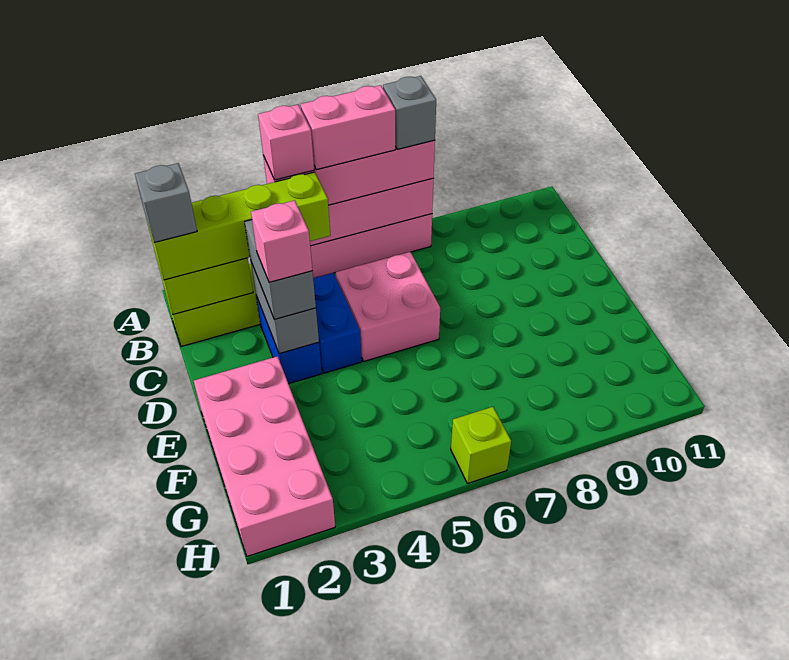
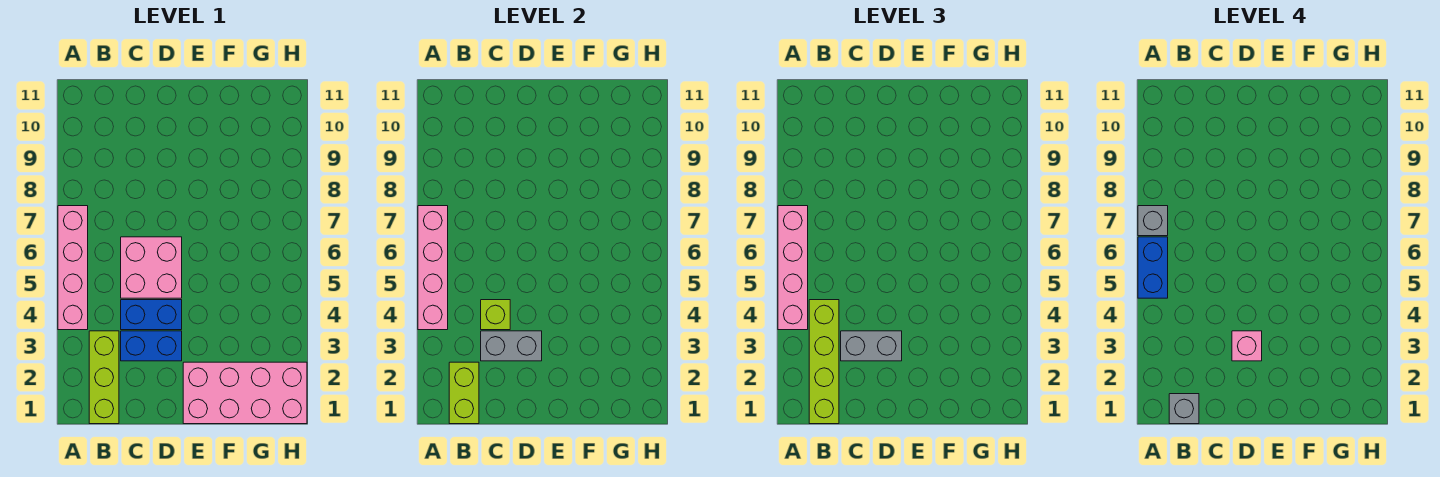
pink brick A4 level 4 -> none
pink brick A5:A6 level 4 -> blue brick A5:A6 level 4
lime brick H6 level 1 -> lime brick C4 level 2

